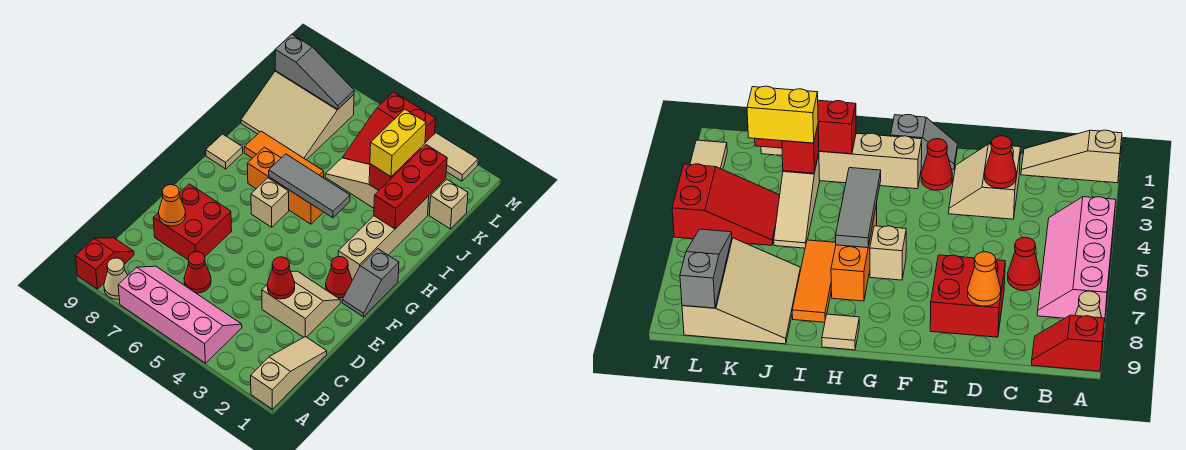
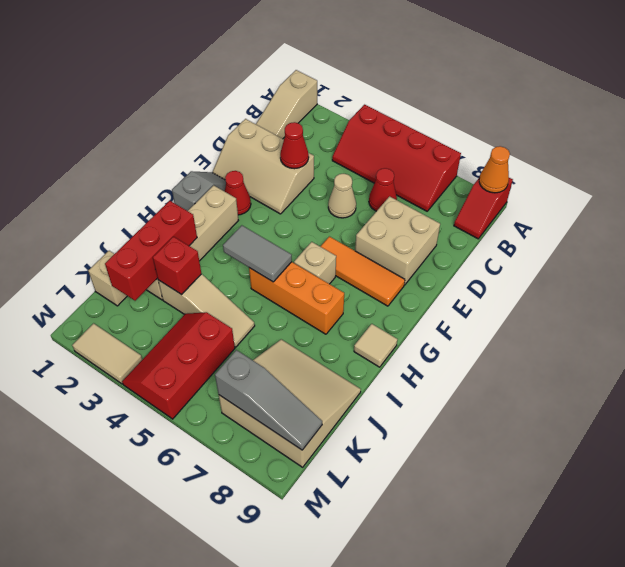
pink slope A4:B7 level 1 top A -> red slope A4:B7 level 1 top A
tan cone A8 level 1 -> tan cone D5 level 1
tan slope D2:E3 level 1 top D -> tan slope D1:E3 level 1 top D
red brick D7:E8 level 1 -> tan brick D7:E8 level 1
orange cone D8 level 2 -> orange cone A9 level 2
grey tile H4:H6 level 2 -> grey tile H4:H5 level 2
orange tile I6:I8 level 1 -> orange tile F6:F8 level 1
yellow brick J3:K3 level 3 -> none
red slope K4:M5 level 1 top M -> red slope K4:M5 level 1 top 5
grey slope L7:L9 level 2 top 9 -> grey slope L7:L9 level 2 top 7

